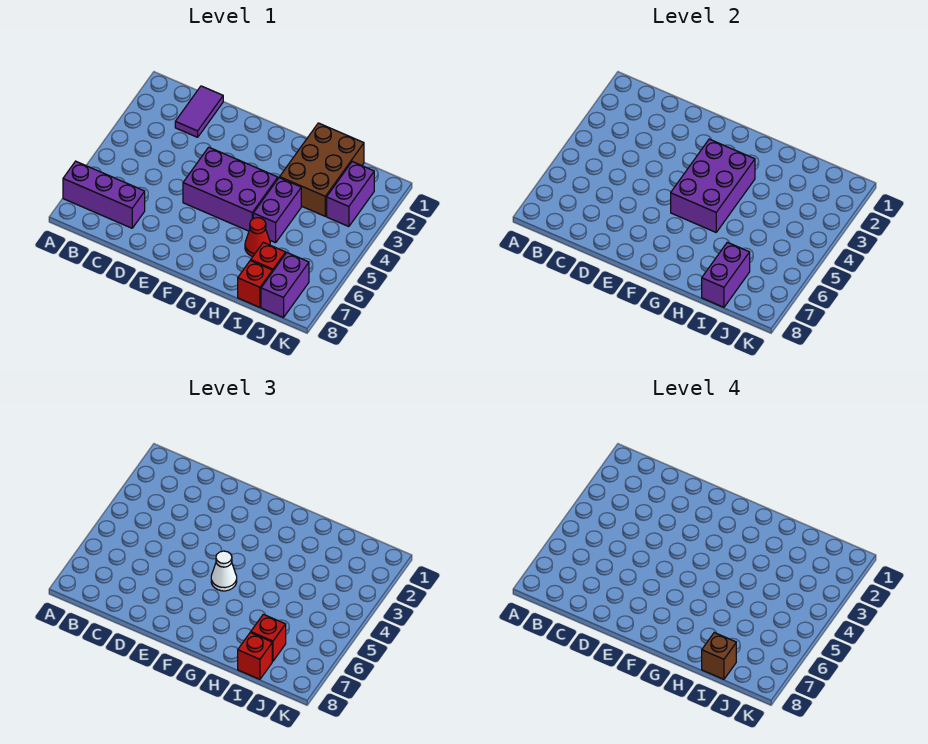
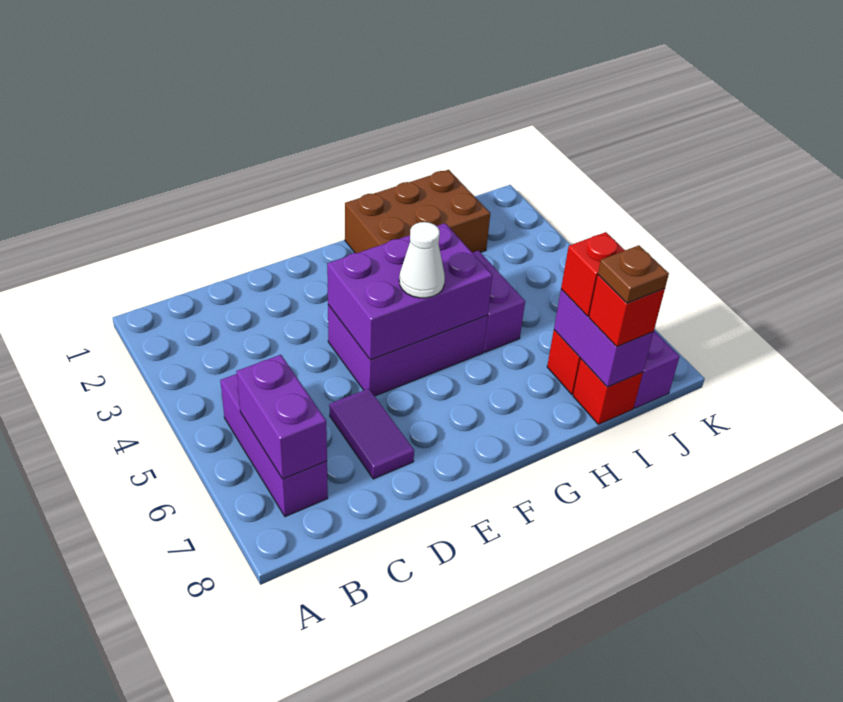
purple brick A7:C7 level 1 -> purple brick B5:B7 level 1
purple tile C1:C2 level 1 -> purple tile D6:D7 level 1
purple brick F3:G5 level 2 -> purple brick E4:G5 level 2
brown brick H1:I3 level 1 -> brown brick G1:I2 level 1
red cone H6 level 1 -> none
brown brick I8 level 4 -> brown plate I8 level 4
purple brick J2:J3 level 1 -> purple brick B6:B7 level 2

